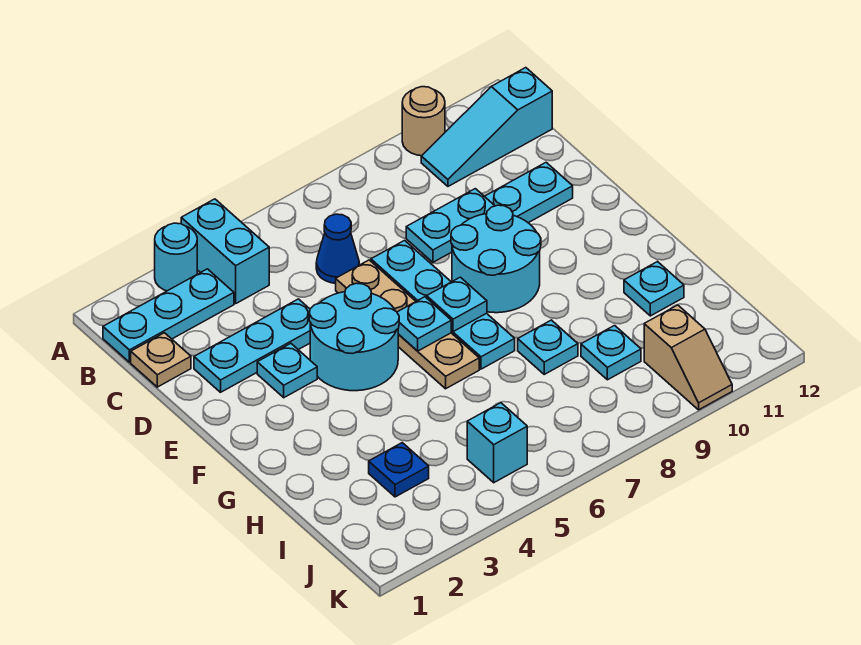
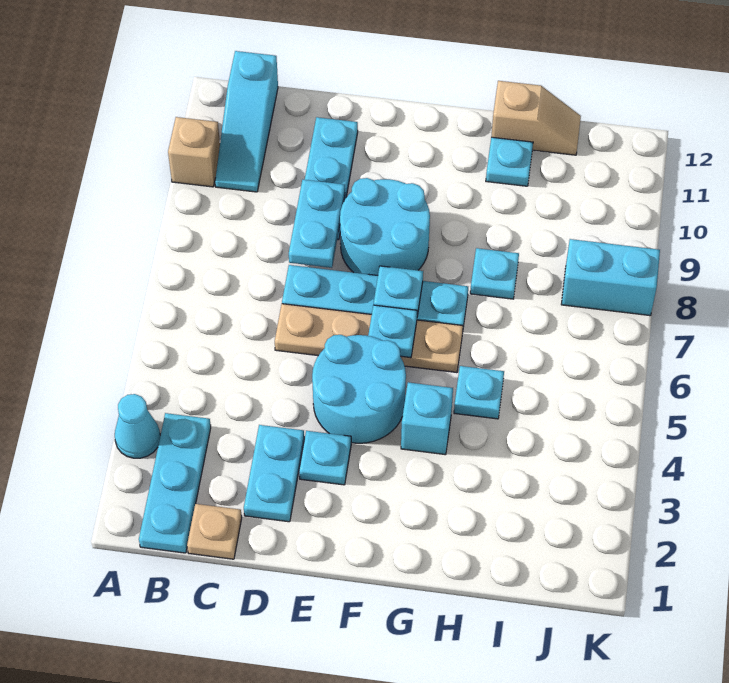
cyan round brick A3 level 1 -> cyan cone A3 level 1
cyan brick A4:B4 level 1 -> cyan brick J8:K8 level 1
tan round brick A10 level 1 -> tan brick A10 level 1
blue cone C6 level 1 -> none
cyan plate D2:D4 level 1 -> cyan plate D2:D3 level 1
blue plate I3 level 1 -> none
cyan plate I9 level 1 -> cyan plate H5 level 1
cyan brick J5 level 1 -> cyan brick G4 level 1
tan slope J10:K10 level 1 top J -> tan slope H12:I12 level 1 top H

